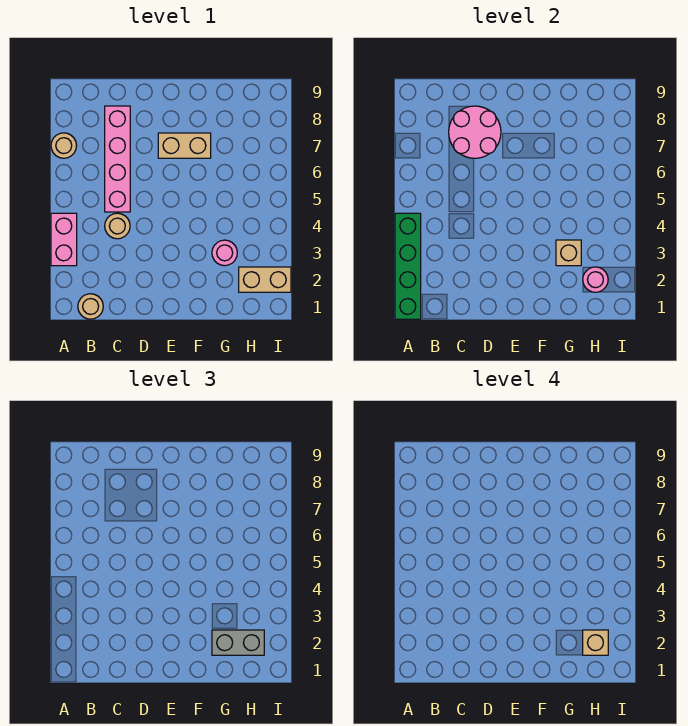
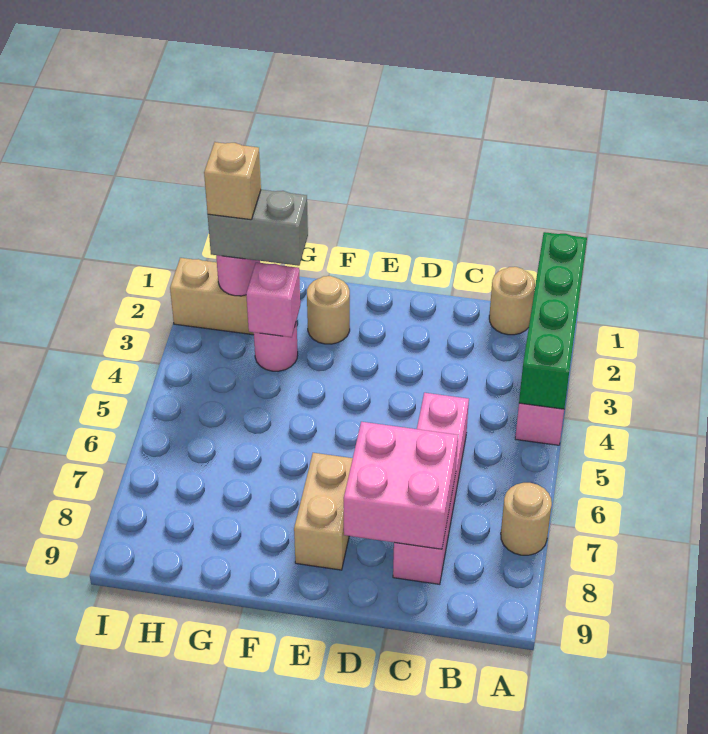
tan round brick C4 level 1 -> tan round brick F2 level 1
pink round brick C7:D8 level 2 -> pink brick C7:D8 level 2
tan brick E7:F7 level 1 -> tan brick E7:E8 level 1
tan brick G3 level 2 -> pink brick G3 level 2

